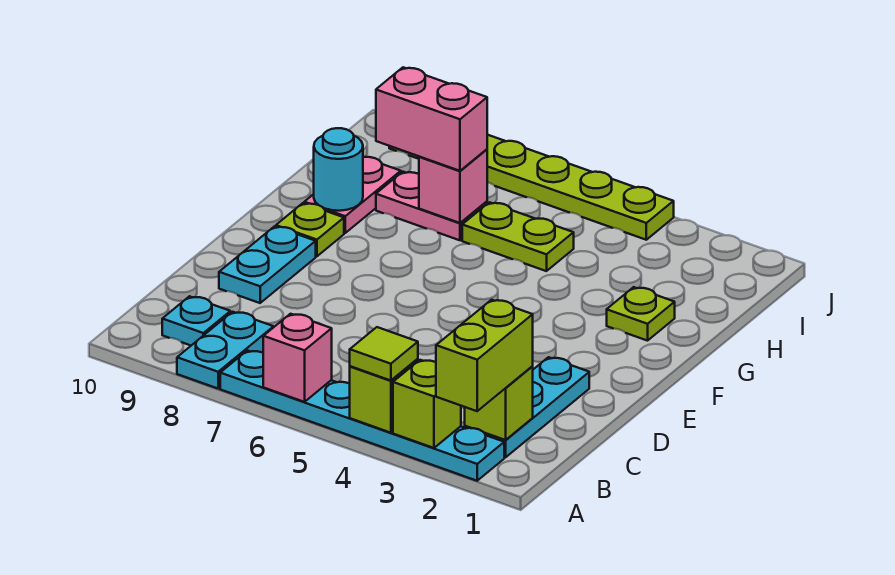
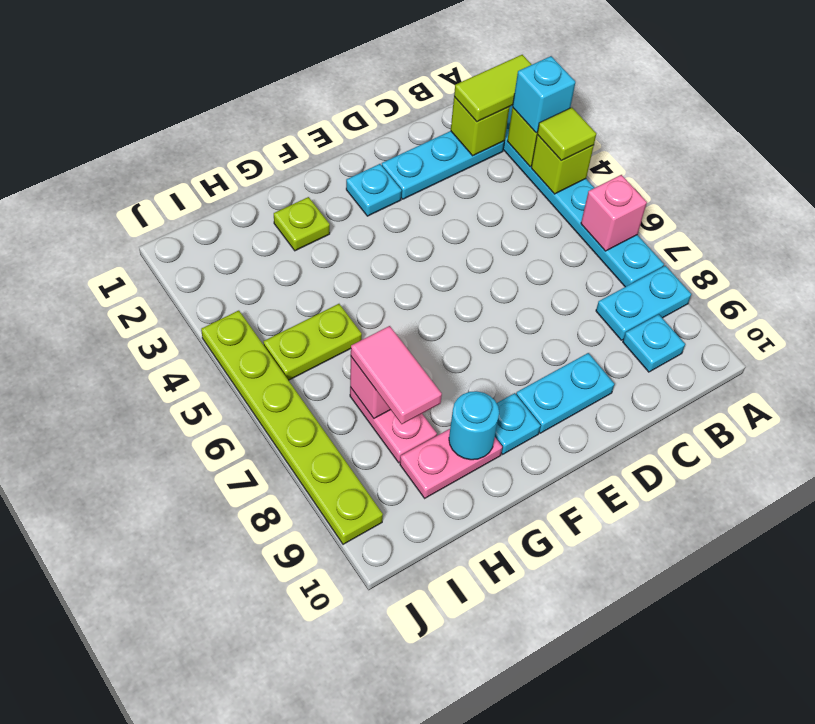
lime brick A2:B2 level 3 -> lime tile A2:B2 level 3
none -> cyan brick A3 level 3
none -> cyan plate E2 level 1
lime plate F9 level 1 -> cyan plate F9 level 1
lime plate H5:H6 level 1 -> lime plate H5:I5 level 1
pink brick H7:H8 level 3 -> pink tile H7:H8 level 3

